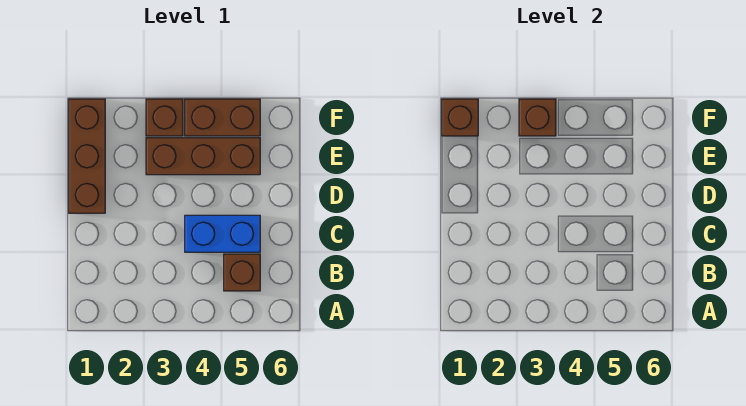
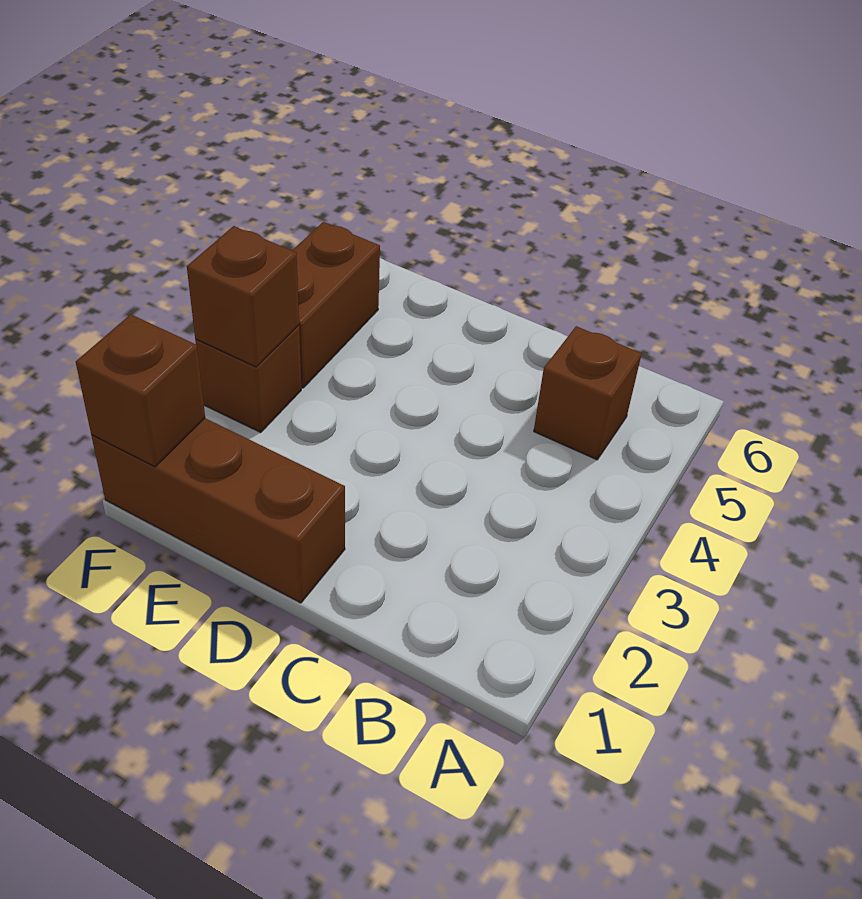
blue brick C4:C5 level 1 -> none
brown brick E3:E5 level 1 -> none

